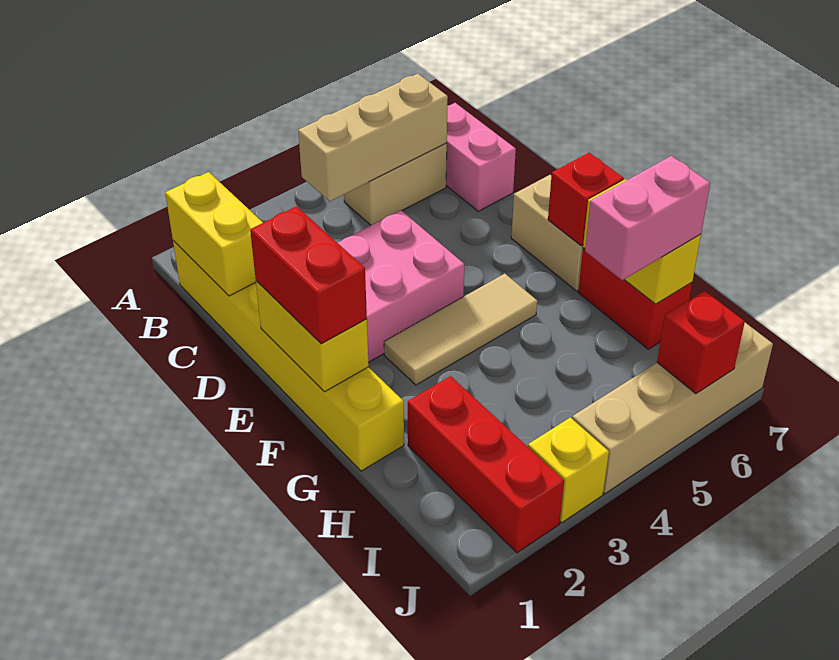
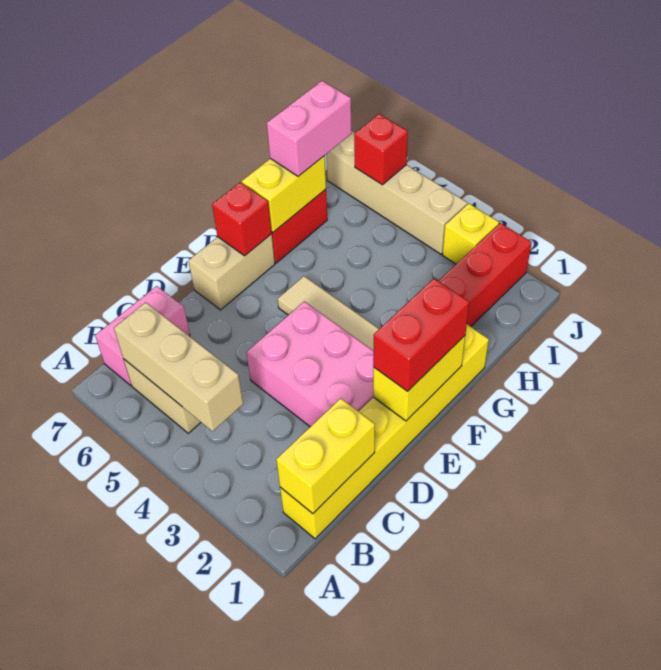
pink brick H6:H7 level 3 -> pink brick H7:I7 level 3

